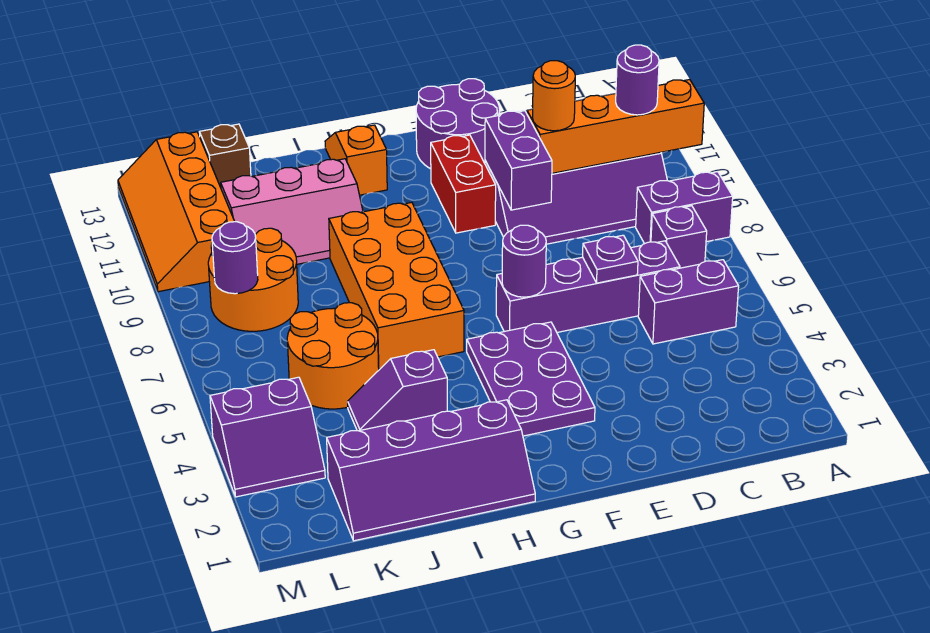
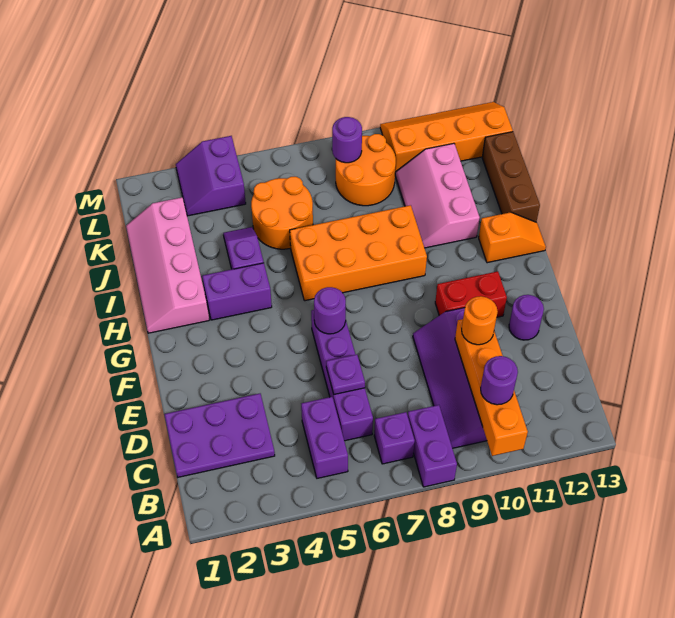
purple brick E9:E10 level 2 -> purple brick H3:H4 level 1
purple round brick E12:F13 level 1 -> purple round brick E12 level 1
purple plate F3:G5 level 1 -> purple plate C1:D3 level 1
purple slope H1:K2 level 1 top 2 -> pink slope H1:K2 level 1 top 2
brown brick K13 level 1 -> brown brick I13:K13 level 1

